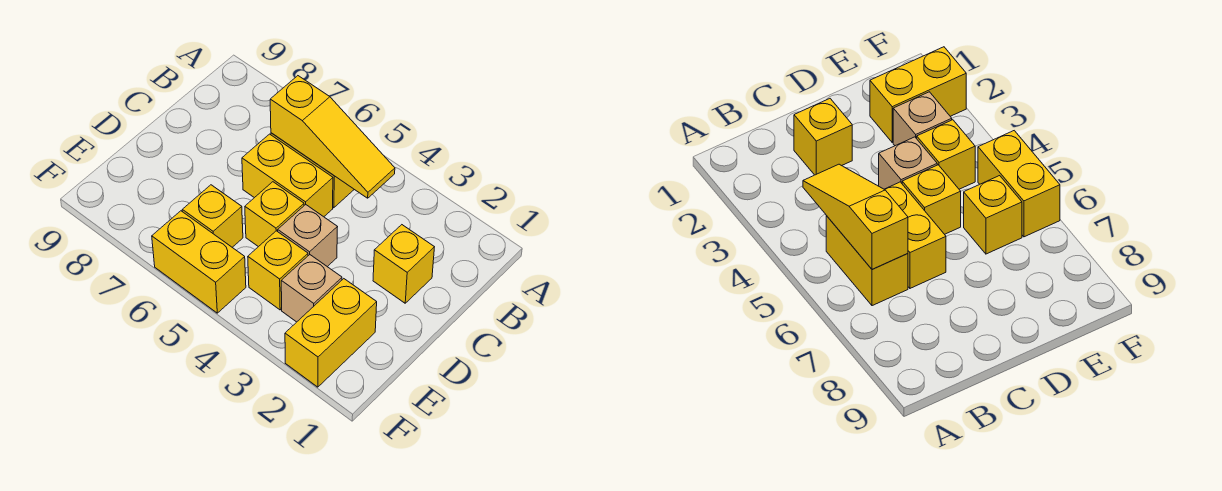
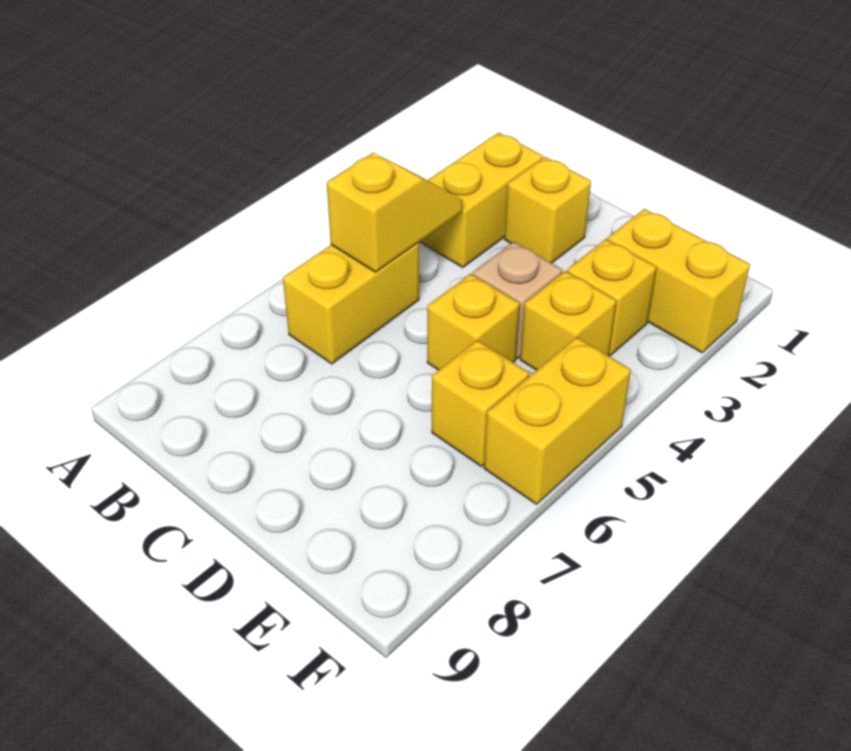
yellow slope B4:B6 level 2 top 6 -> yellow slope B4:B5 level 2 top 5
yellow brick C5:C6 level 1 -> yellow brick B2:B3 level 1
tan brick E3 level 1 -> yellow brick E3 level 1

